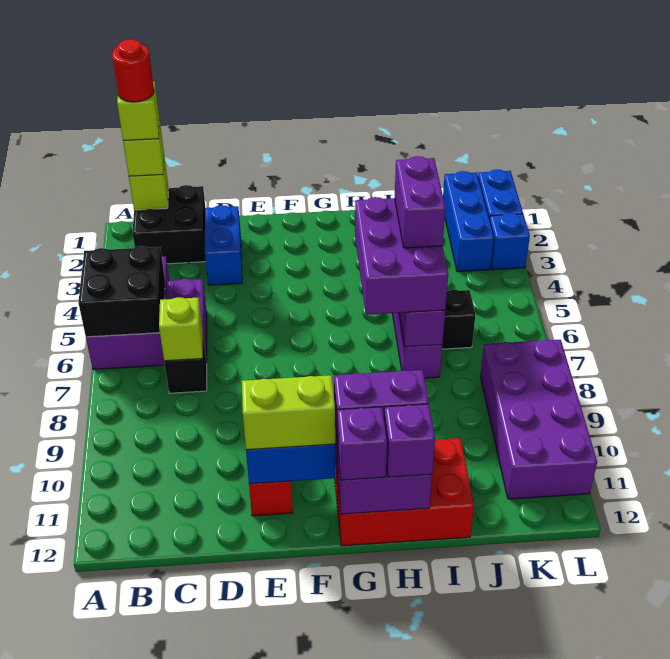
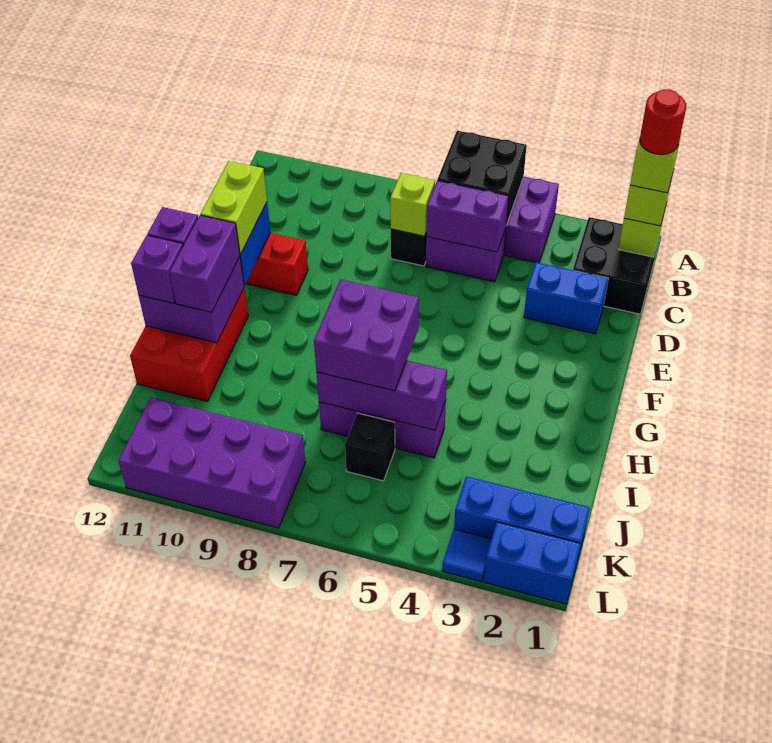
purple brick H5:I7 level 3 -> purple brick H6:I7 level 3
purple brick I5:I6 level 4 -> purple brick C5:C6 level 2
blue brick L3 level 1 -> blue tile L3 level 1

